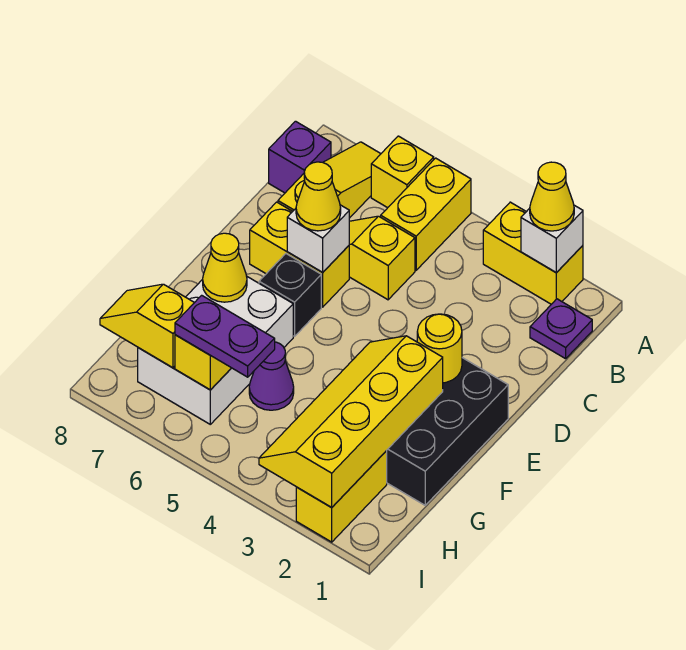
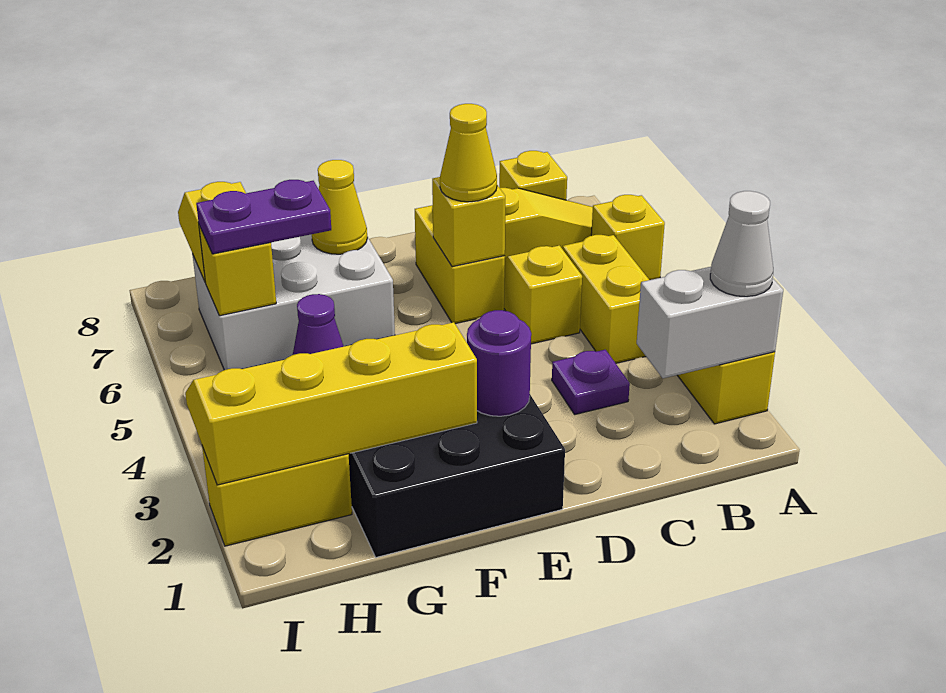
white brick A2 level 2 -> white brick A2:B2 level 2
yellow cone A2 level 3 -> white cone A2 level 3
yellow brick A5:B5 level 1 -> yellow brick B4:B5 level 1
purple plate B1 level 1 -> purple plate C3 level 1
purple brick B8 level 1 -> yellow brick B8 level 1
white brick D6 level 2 -> yellow brick D6 level 2
yellow round brick E2 level 2 -> purple round brick E2 level 2
black brick E6 level 1 -> none
purple plate H5:H6 level 3 -> purple plate G6:H6 level 3

